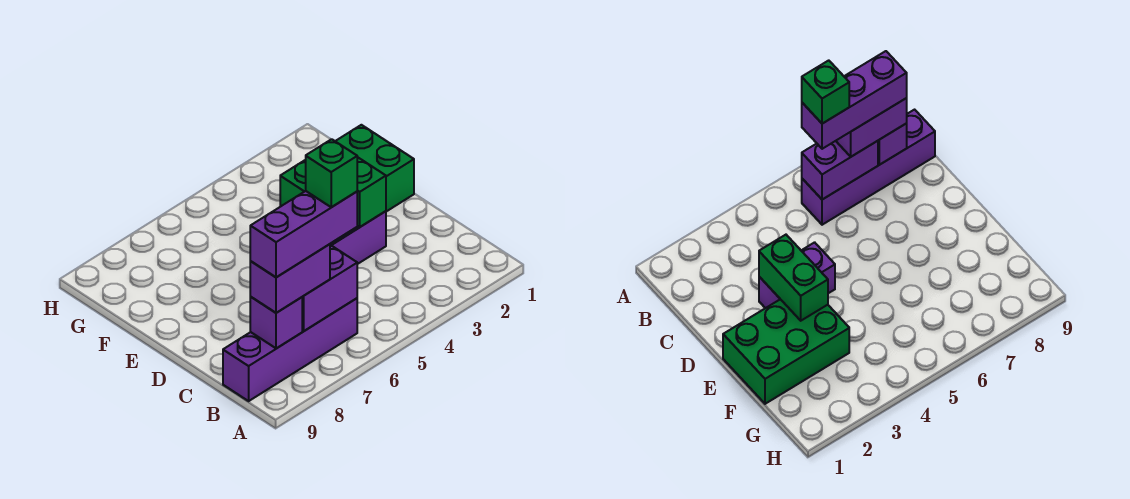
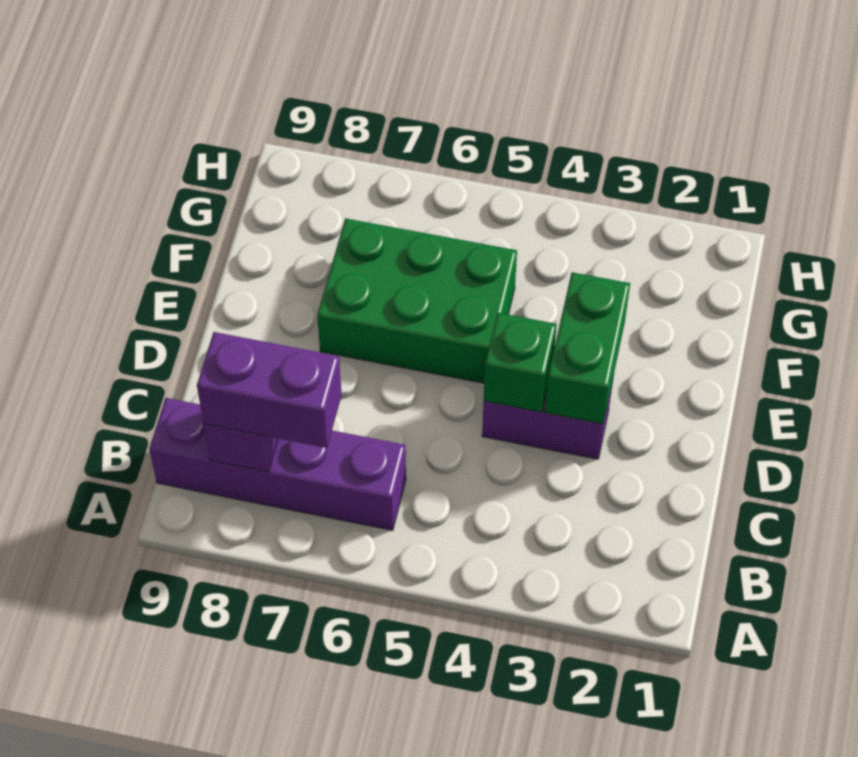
purple brick B6:B7 level 2 -> none
purple brick B6:B8 level 4 -> none
green brick B6 level 5 -> green brick D4 level 2
green brick E1:F3 level 1 -> green brick E5:F7 level 1

